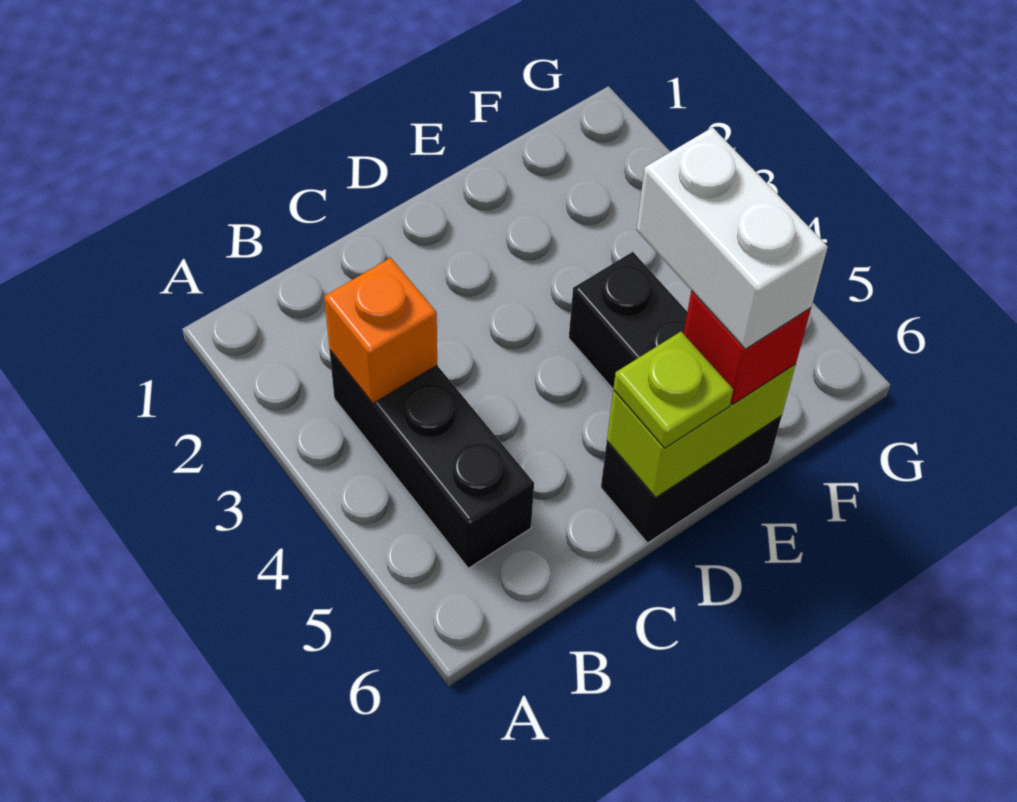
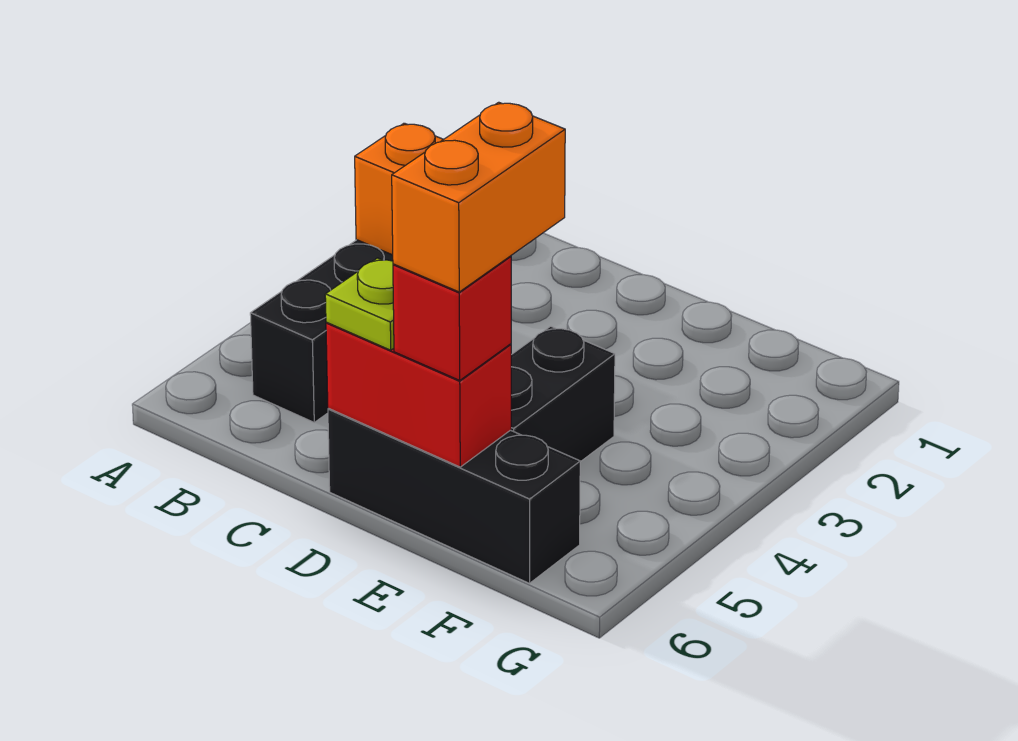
black brick D6:E6 level 1 -> black brick D6:F6 level 1
lime brick D6:E6 level 2 -> red brick D6:E6 level 2
white brick E5:E6 level 4 -> orange brick E5:E6 level 4

